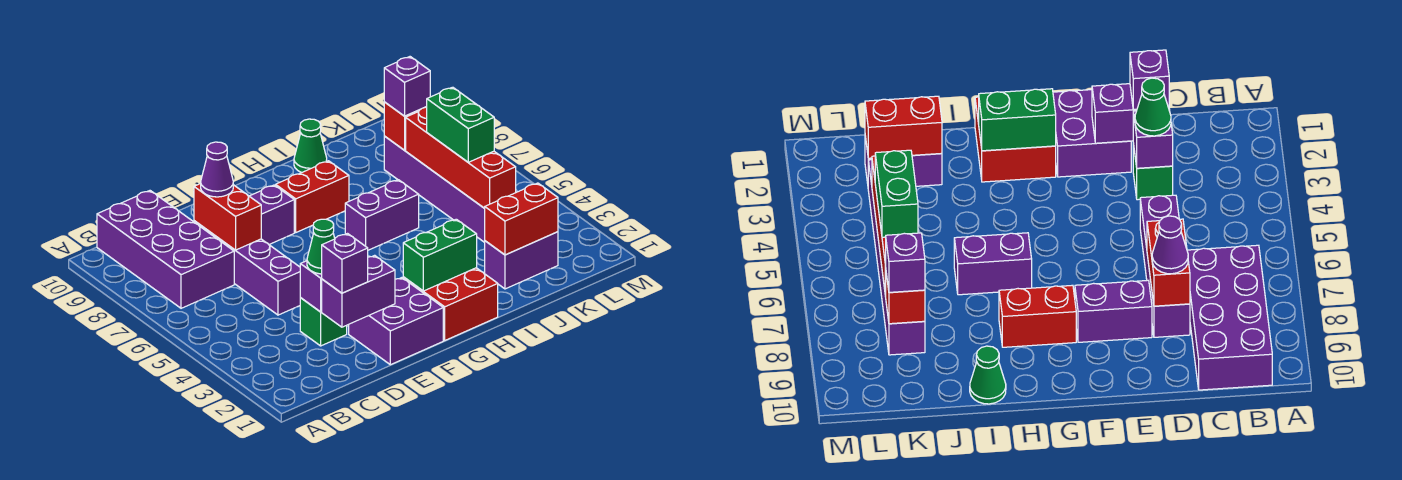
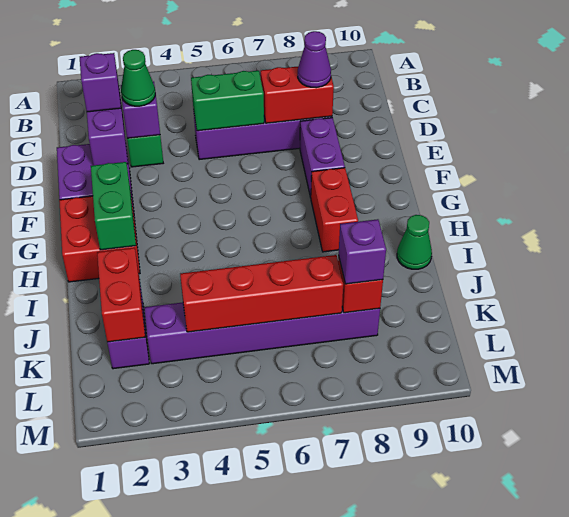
purple brick B7:C10 level 1 -> none
purple brick H6:I6 level 1 -> none
green brick K5:K6 level 3 -> green brick D5:D6 level 2

